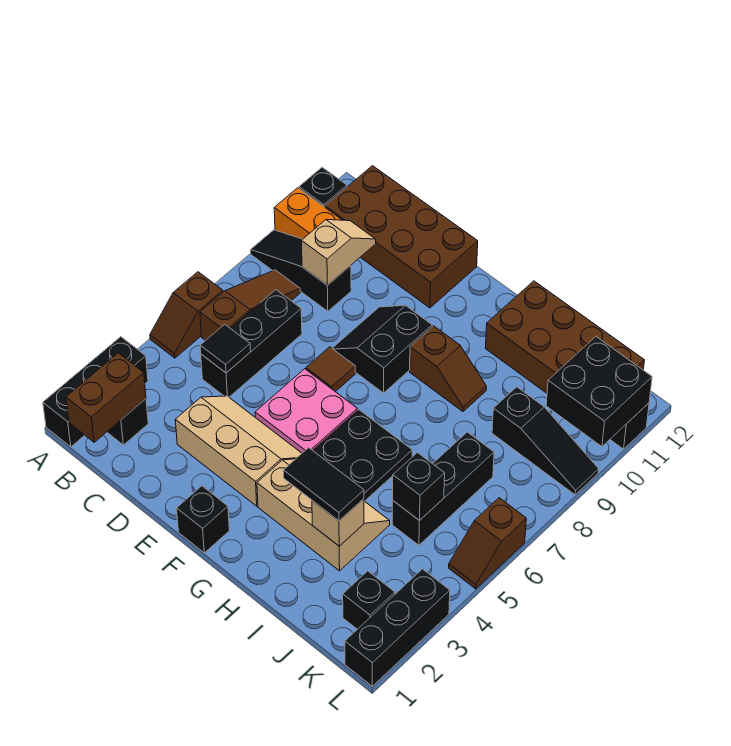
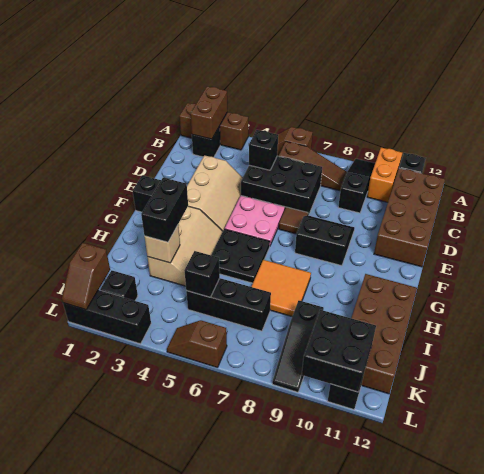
black brick A1:A3 level 1 -> brown brick A1:A3 level 1
brown brick B1:B2 level 2 -> brown brick A2:B2 level 2
black brick C5:C7 level 1 -> black brick C5:D7 level 1
black tile C5 level 2 -> black brick C5 level 2
tan slope C9:C10 level 2 top 9 -> none
brown slope G9:H9 level 1 top G -> brown slope K1:L1 level 2 top K
black tile H3:I3 level 3 -> black brick H3:I3 level 3
none -> orange tile H7:I8 level 1

